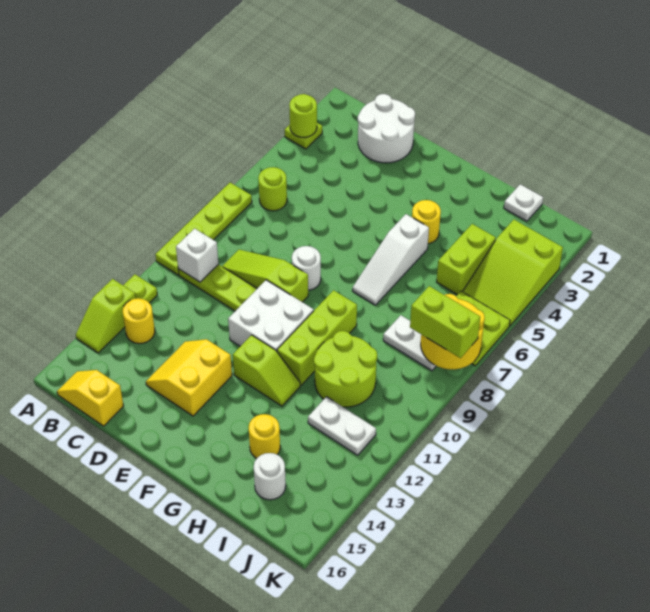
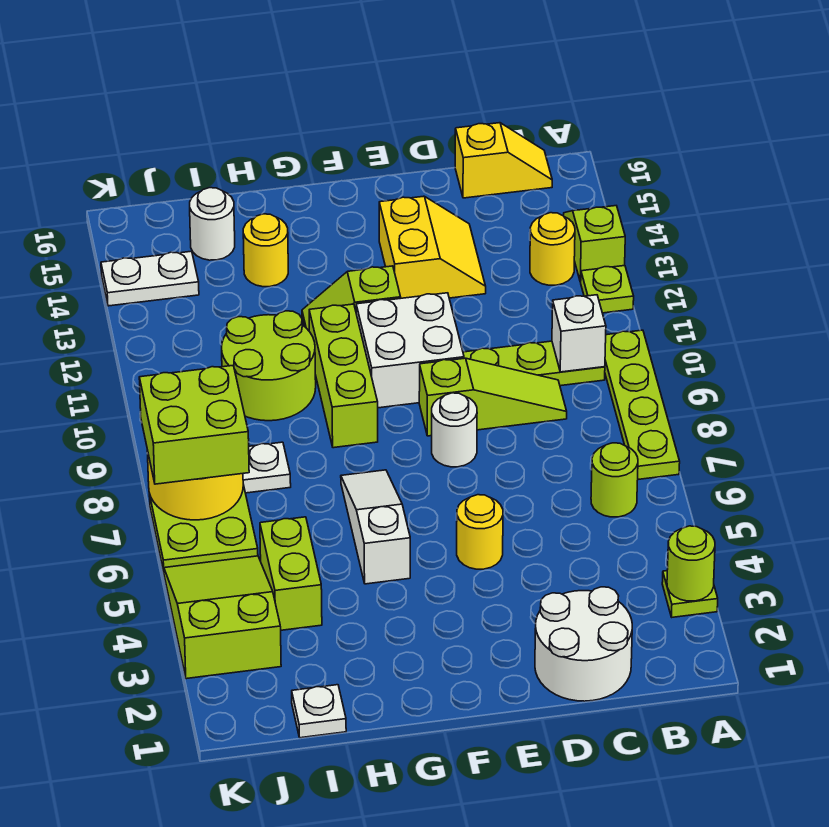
yellow round brick G4 level 1 -> yellow round brick E5 level 1
white plate I12:J12 level 1 -> white plate J14:K14 level 1
lime brick J8:K8 level 3 -> lime brick J7:K8 level 3

